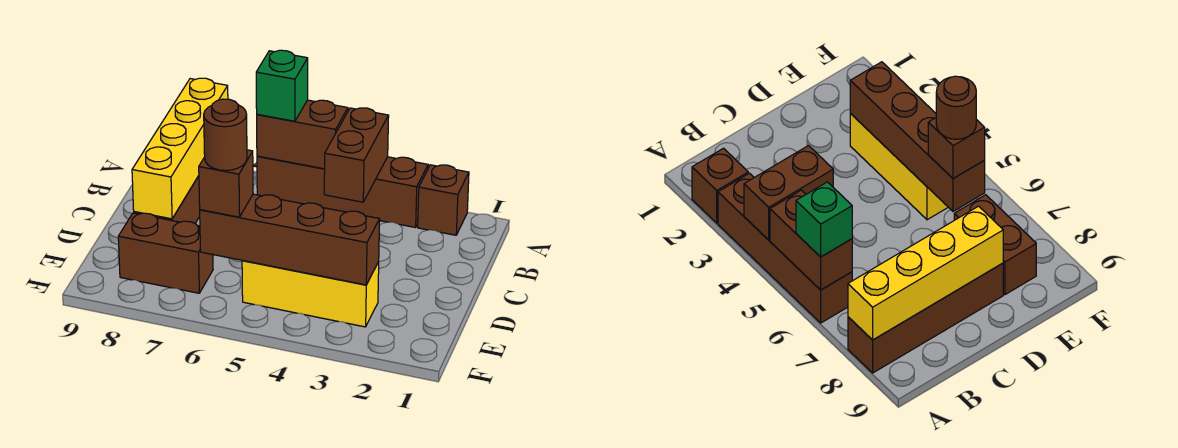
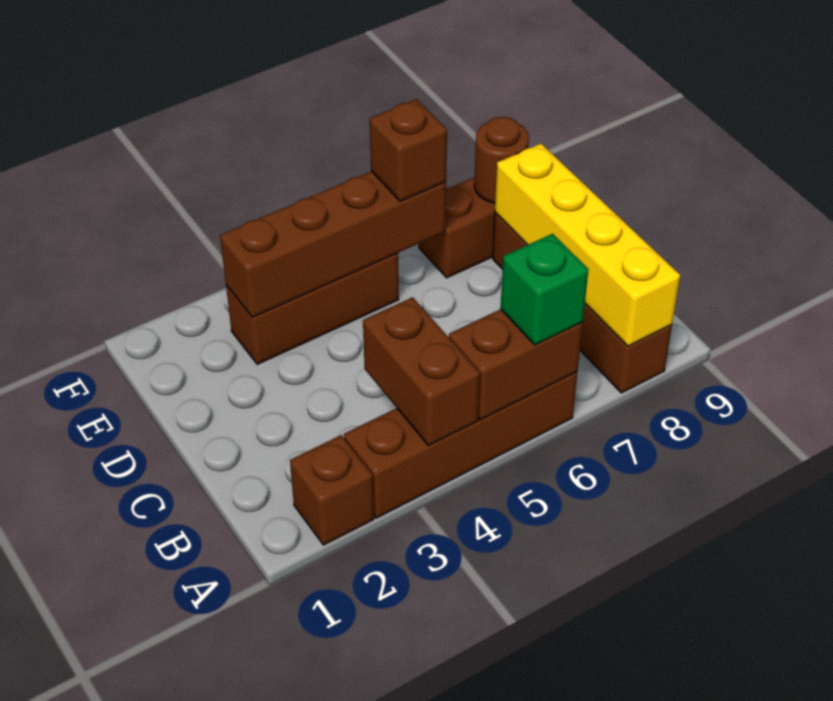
yellow brick E3:E5 level 1 -> brown brick E3:E5 level 1
brown round brick E6 level 4 -> brown round brick E8 level 2

